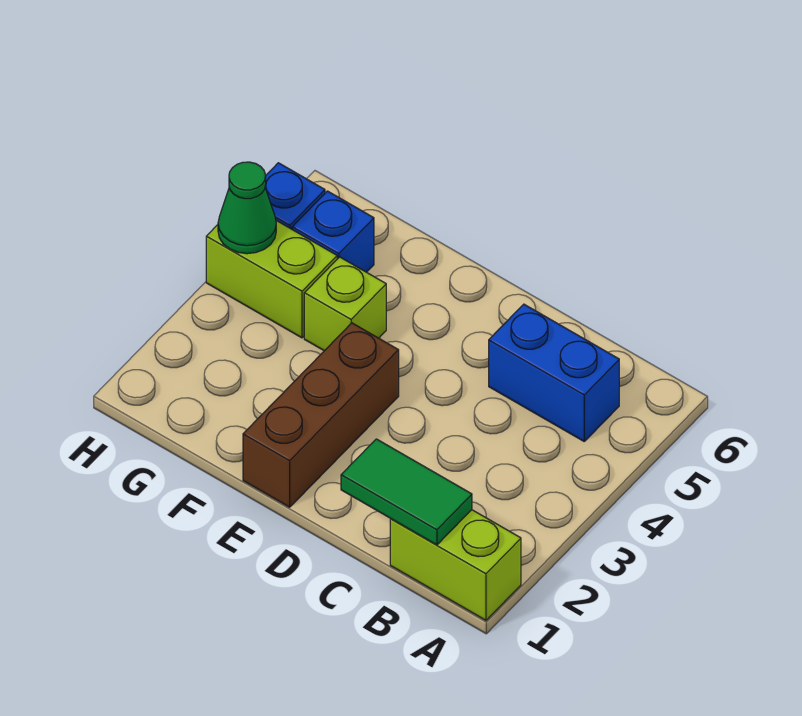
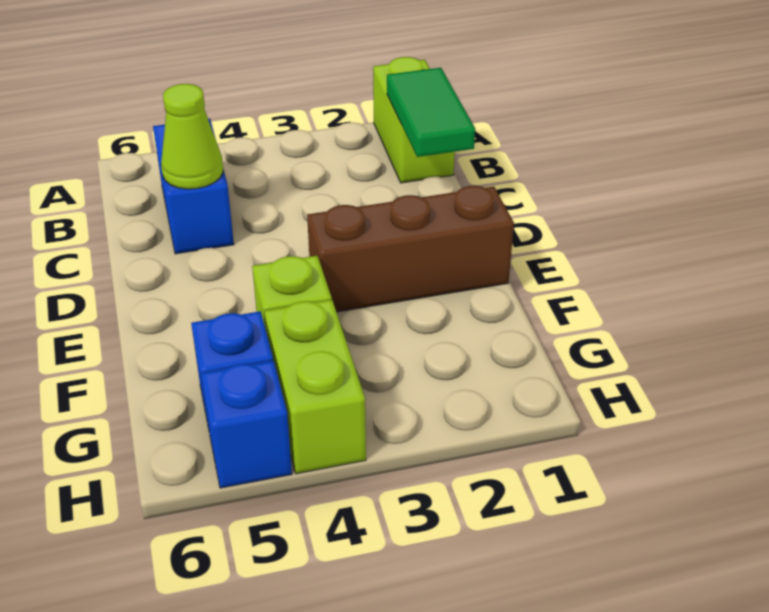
none -> lime cone C5 level 2
green cone H4 level 2 -> none

